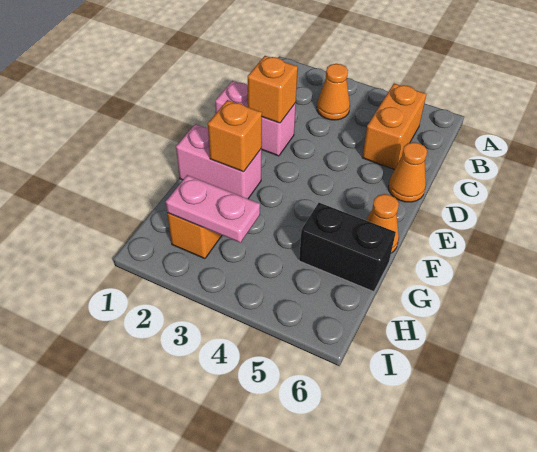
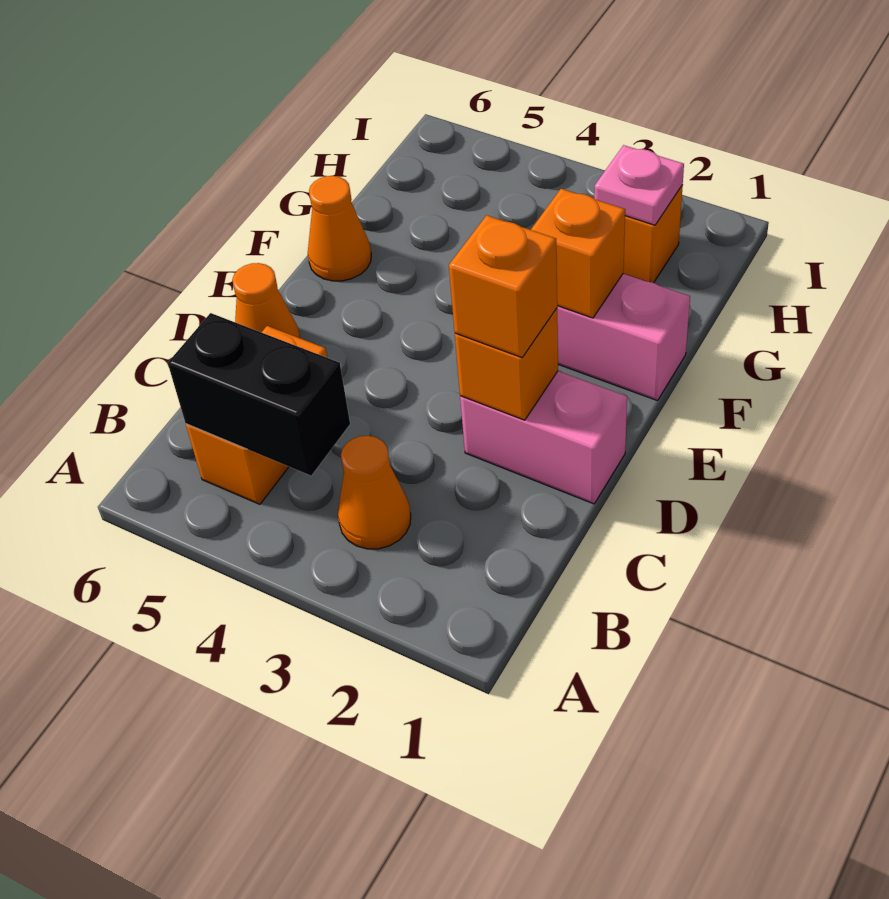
none -> orange brick D2 level 3
black brick G5:G6 level 1 -> black brick B4:B5 level 2
pink plate H2:H3 level 2 -> pink plate H2 level 2

